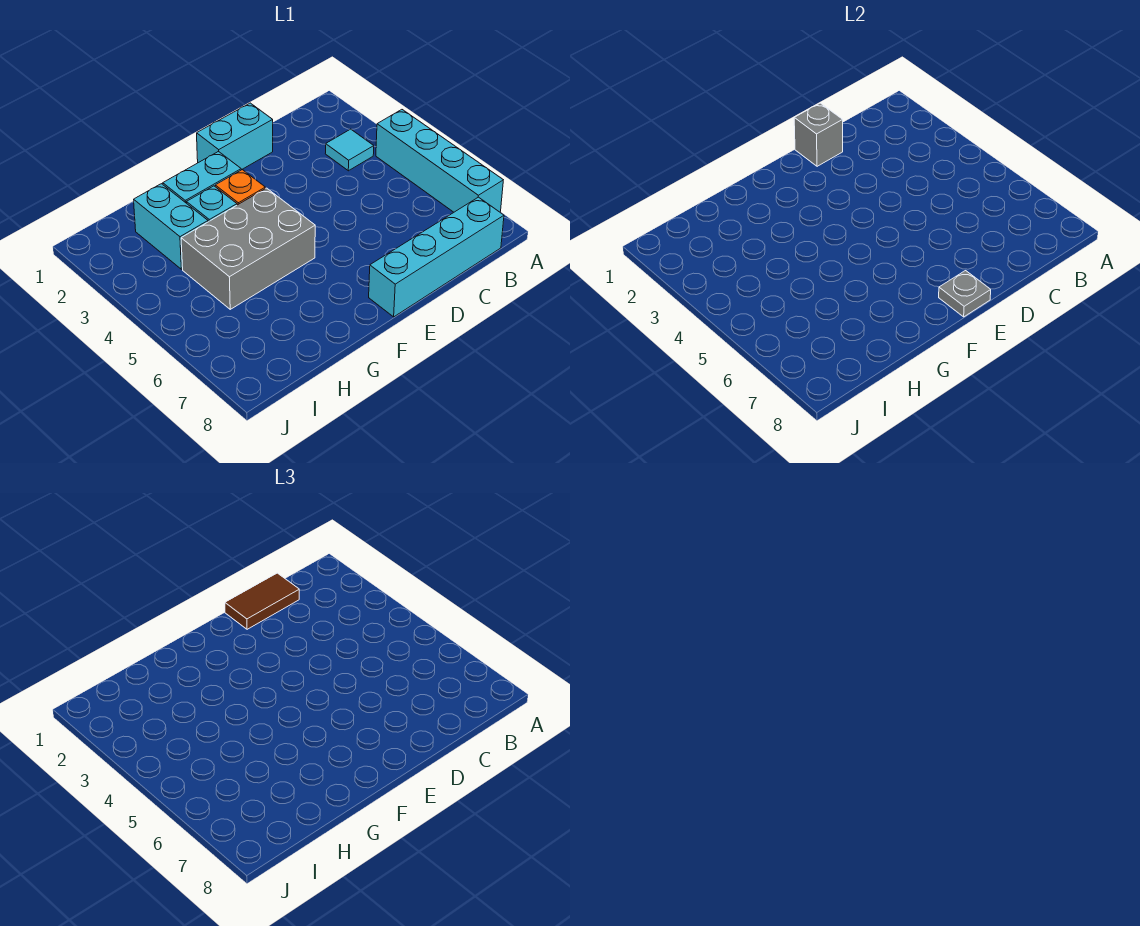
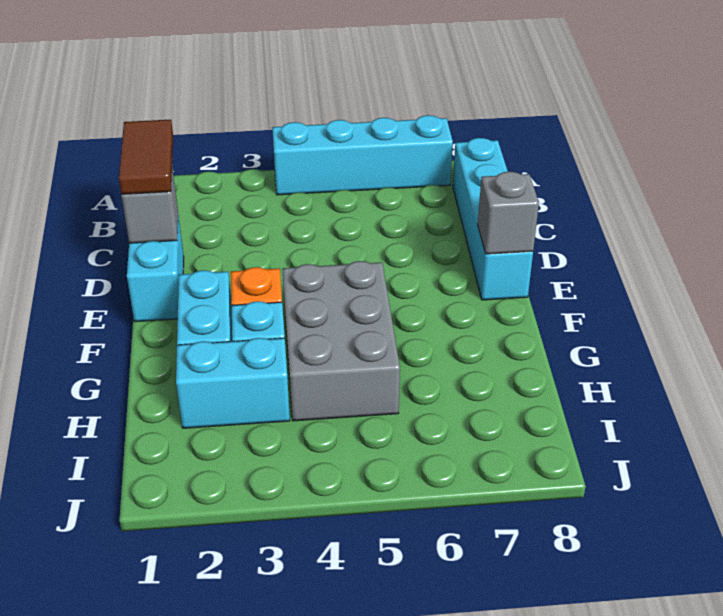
cyan tile B3 level 1 -> none
grey plate E8 level 2 -> grey brick E8 level 2

